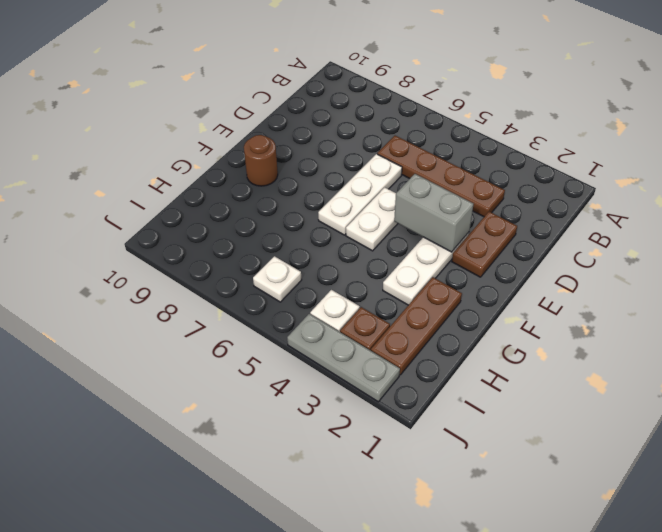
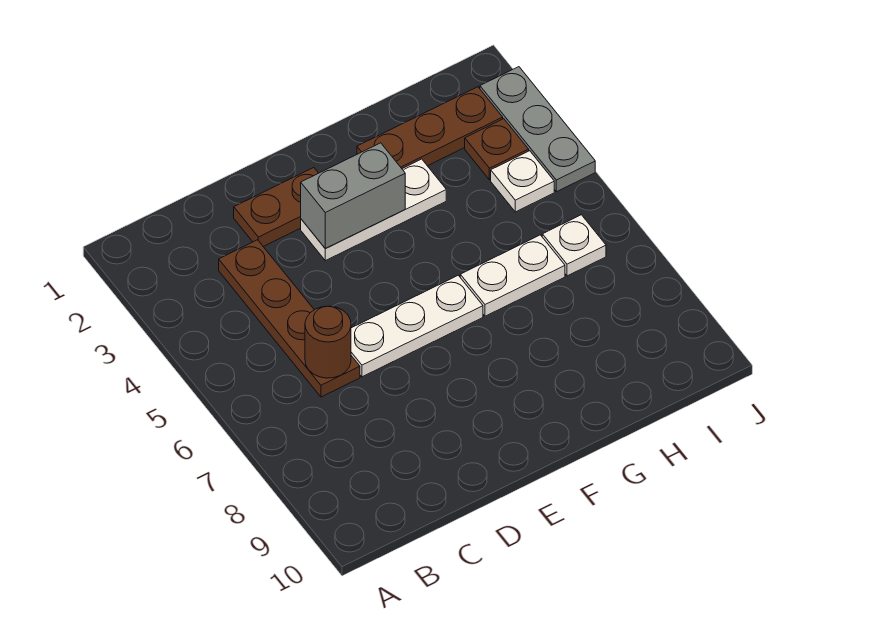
grey brick E3:E4 level 2 -> grey brick E3:F3 level 2
white plate E5:F5 level 1 -> white plate G6:H6 level 1
brown round brick F9 level 1 -> brown round brick C6 level 2

